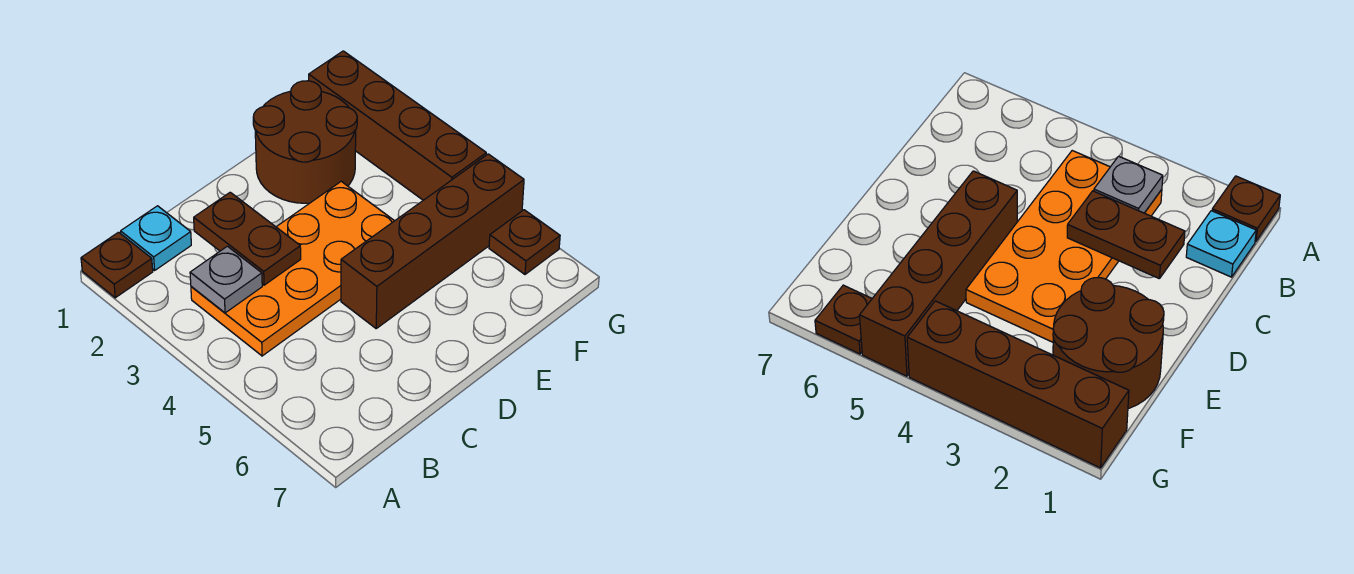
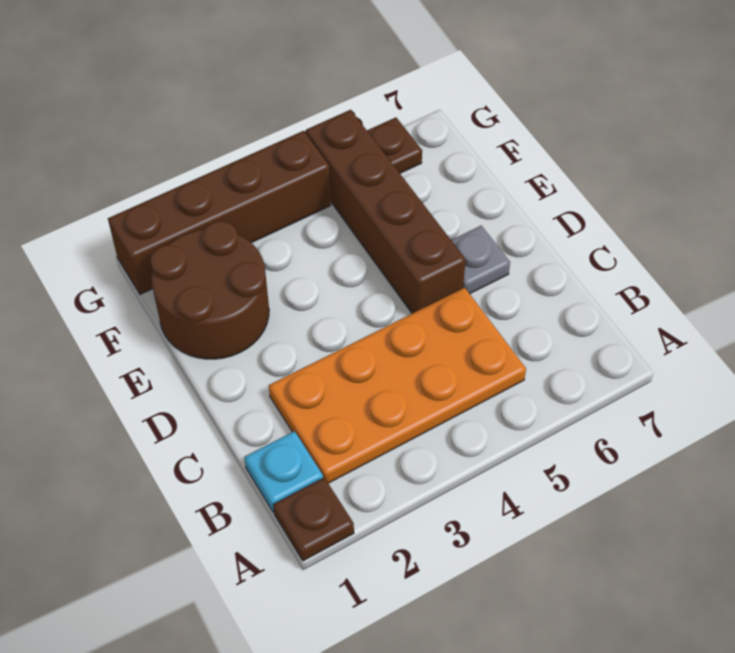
orange plate B3:E4 level 1 -> orange plate B2:C5 level 1
grey plate B3 level 2 -> grey plate D6 level 1
brown plate C2:C3 level 2 -> none

